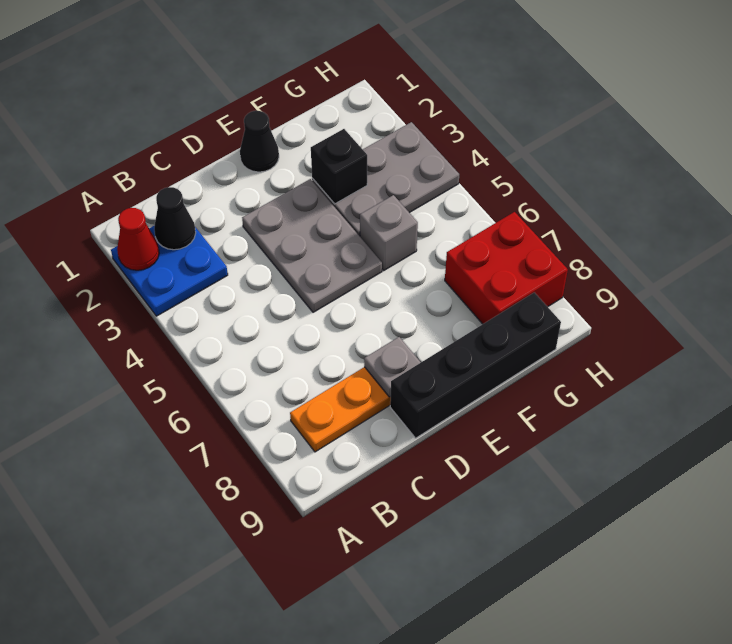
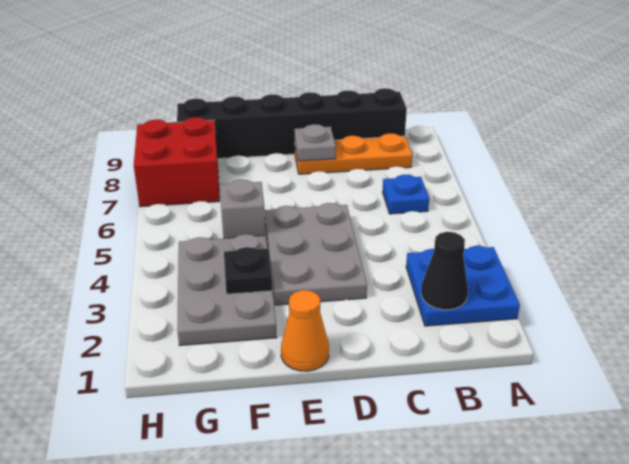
red cone A2 level 2 -> none
none -> blue plate B6 level 1
black brick D9:G9 level 1 -> black brick B9:G9 level 1
black cone E1 level 1 -> orange cone E1 level 1
grey plate F3:H4 level 1 -> grey plate F2:G4 level 1
black brick F3 level 2 -> black plate F3 level 2

